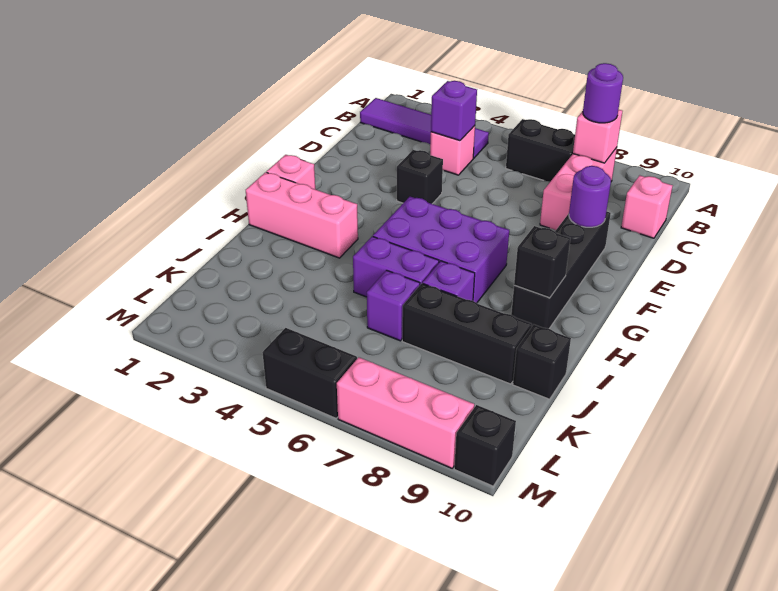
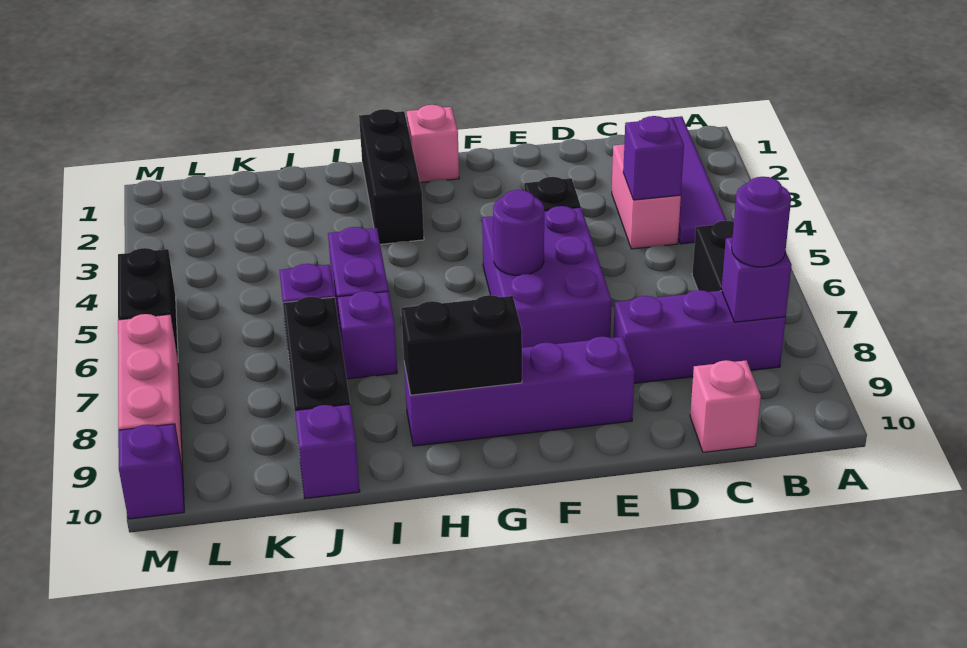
pink brick B8:D8 level 1 -> purple brick B8:D8 level 1
pink brick B8 level 2 -> purple brick B8 level 2
pink brick C4 level 1 -> pink brick C3:C4 level 1
black brick E9:H9 level 1 -> purple brick E9:H9 level 1
purple round brick E9 level 2 -> purple round brick F6 level 2
purple brick G5:H7 level 1 -> purple brick E5:F7 level 1
pink brick H1:H3 level 1 -> black brick H1:H3 level 1
black brick H9 level 2 -> black brick G9:H9 level 2
black brick J10 level 1 -> purple brick J10 level 1
black brick M10 level 1 -> purple brick M10 level 1

